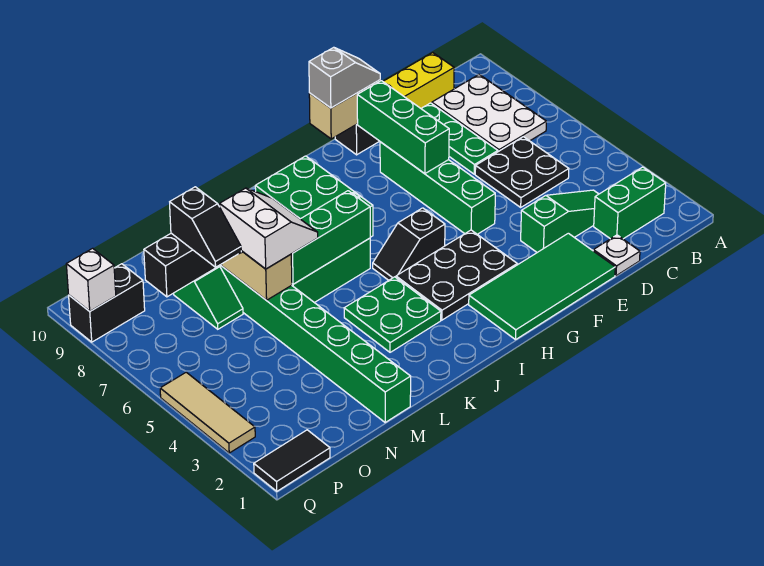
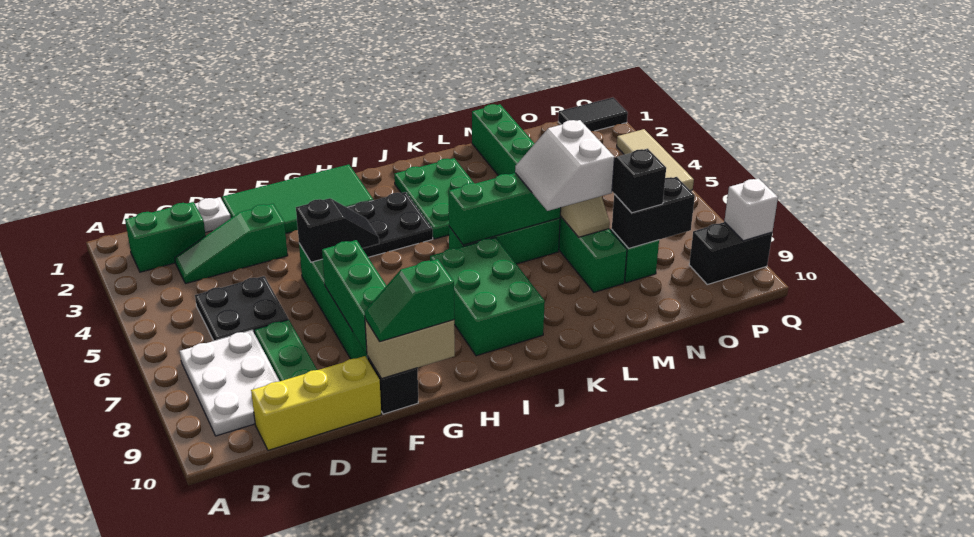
grey slope F10:G10 level 3 top G -> green slope F10:G10 level 3 top G
black slope H5:I5 level 1 top H -> black slope F5:G5 level 2 top F
green plate J3:K4 level 1 -> green plate J2:K4 level 1

